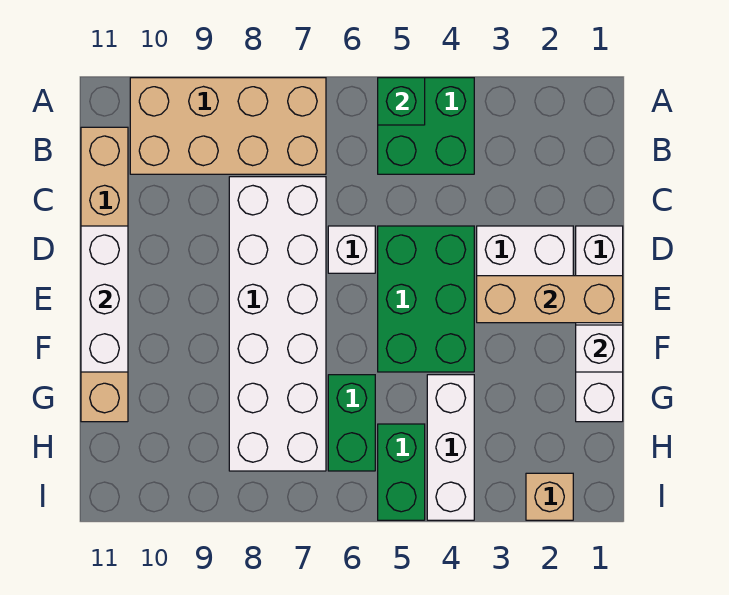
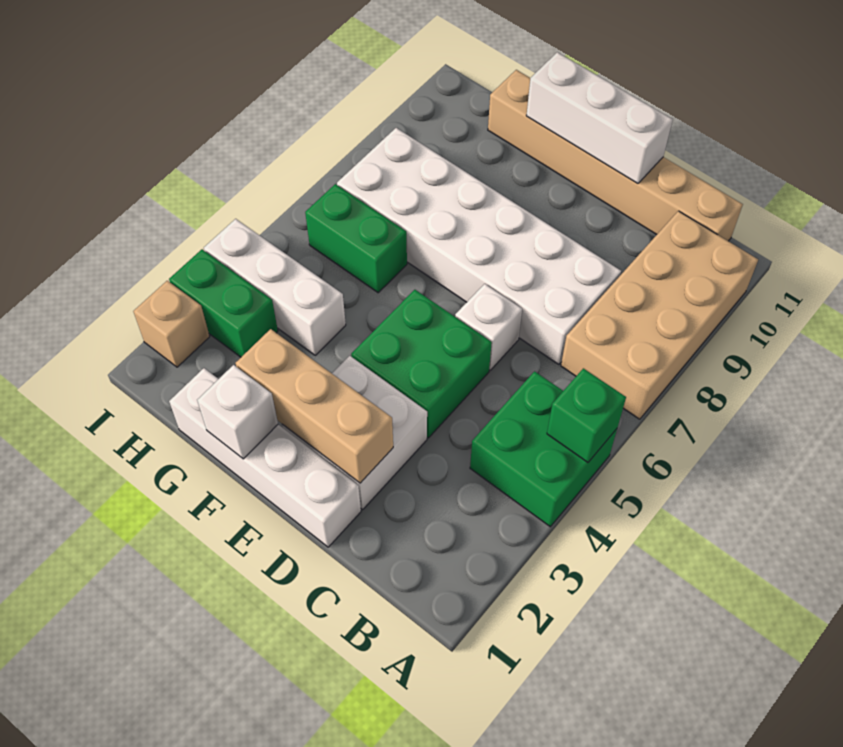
green brick D4:F5 level 1 -> green brick D4:E5 level 1
tan brick E1:E3 level 2 -> tan brick D2:F2 level 2
green brick H5:I5 level 1 -> green brick H3:I3 level 1

